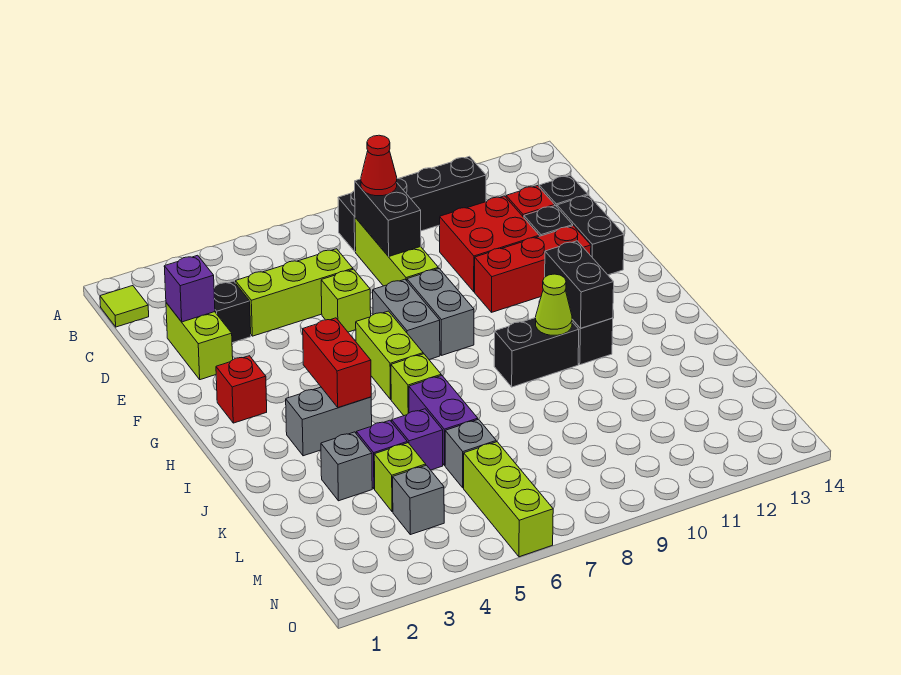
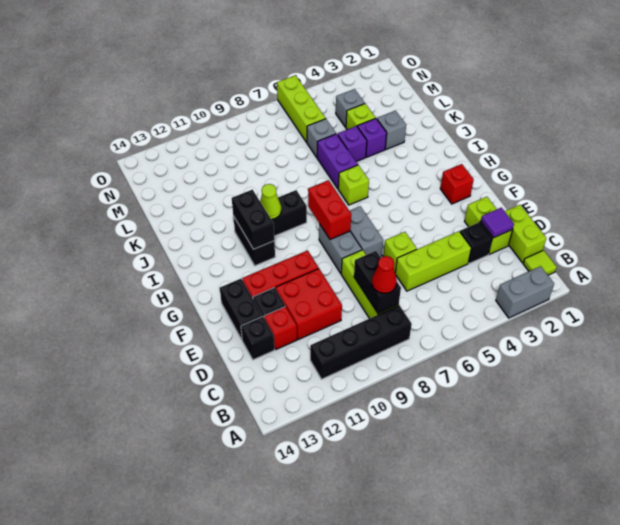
purple brick D2 level 2 -> purple tile D2 level 2
lime brick G6:H6 level 1 -> lime brick C1:D1 level 1
red brick H4:I4 level 2 -> red brick G8:H8 level 2
grey brick I3:I4 level 1 -> grey brick A2:A3 level 1

